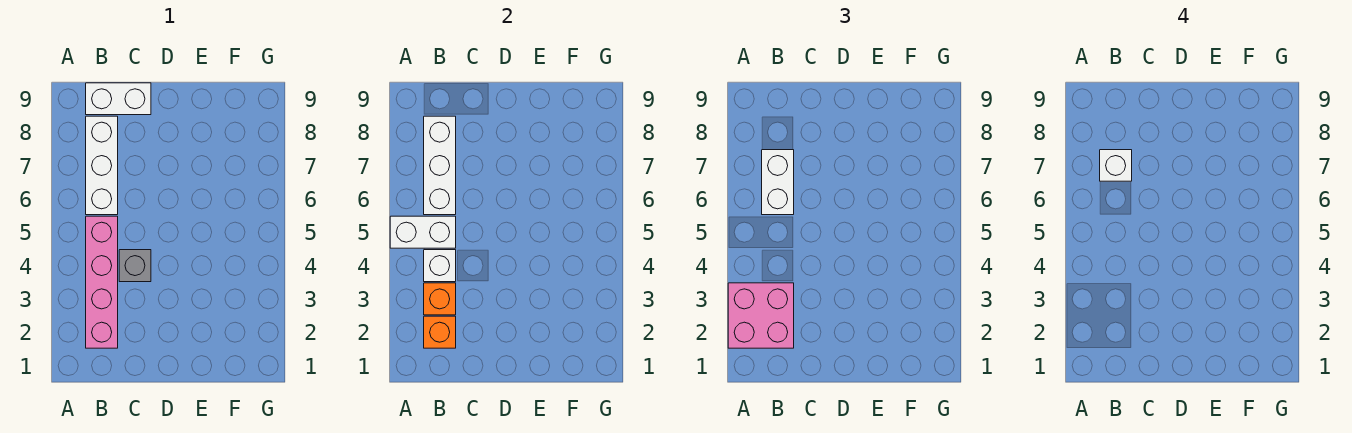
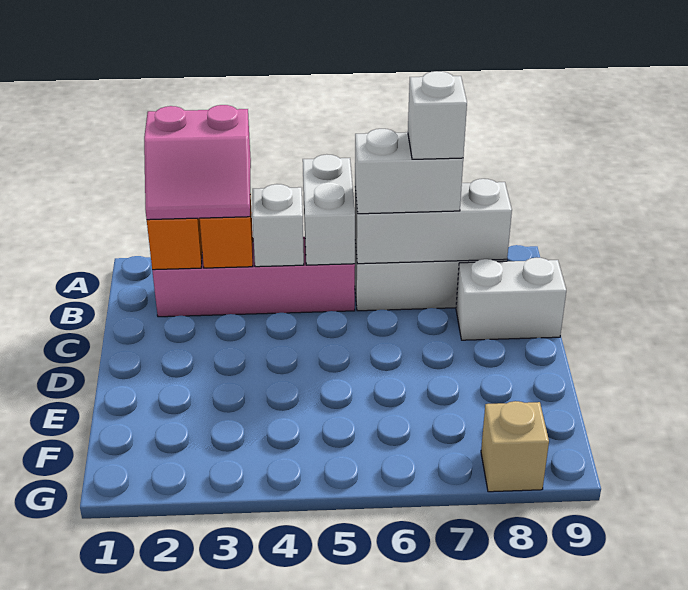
pink brick A2:B3 level 3 -> pink slope A2:B3 level 3 top A
white brick B9:C9 level 1 -> white brick C8:C9 level 1
grey brick C4 level 1 -> none
none -> tan brick G8 level 1

